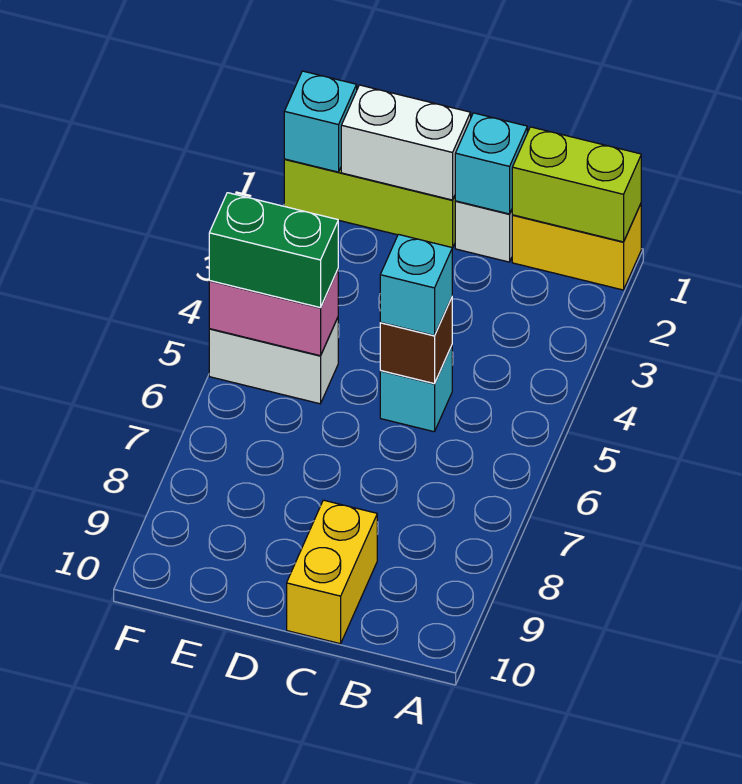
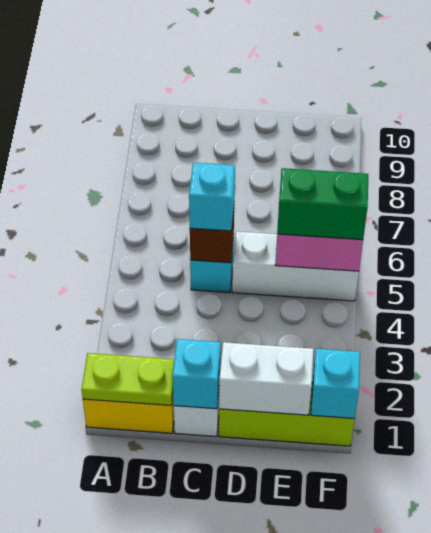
lime brick A1:B1 level 2 -> lime plate A1:B1 level 2
yellow brick C9:C10 level 1 -> none
white brick E5:F5 level 1 -> white brick D5:F5 level 1

